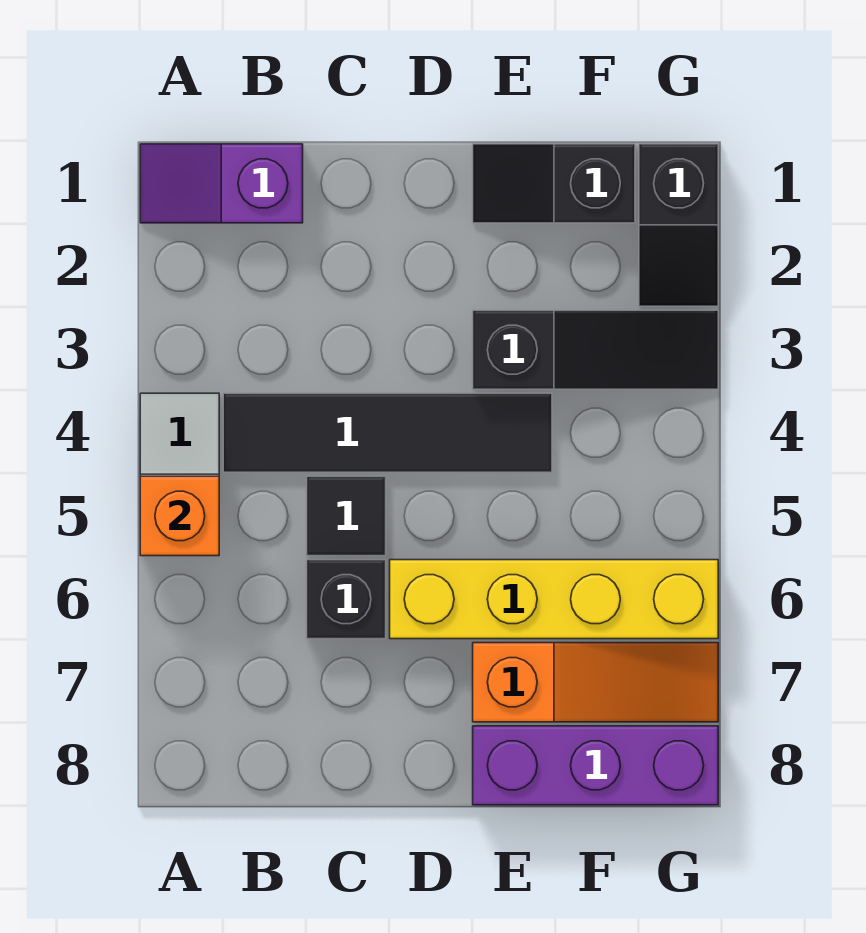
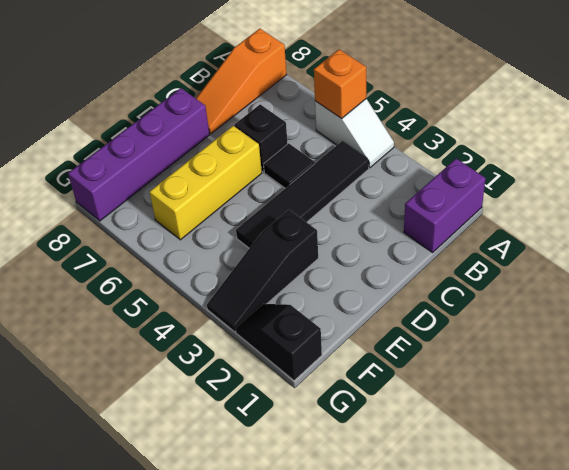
purple slope A1:B1 level 1 top B -> purple brick A1:B1 level 1
yellow brick D6:G6 level 1 -> yellow brick D6:F6 level 1
black slope E1:F1 level 1 top F -> none
orange slope E7:G7 level 1 top E -> orange slope A8:C8 level 1 top A
purple brick E8:G8 level 1 -> purple brick D8:G8 level 1

